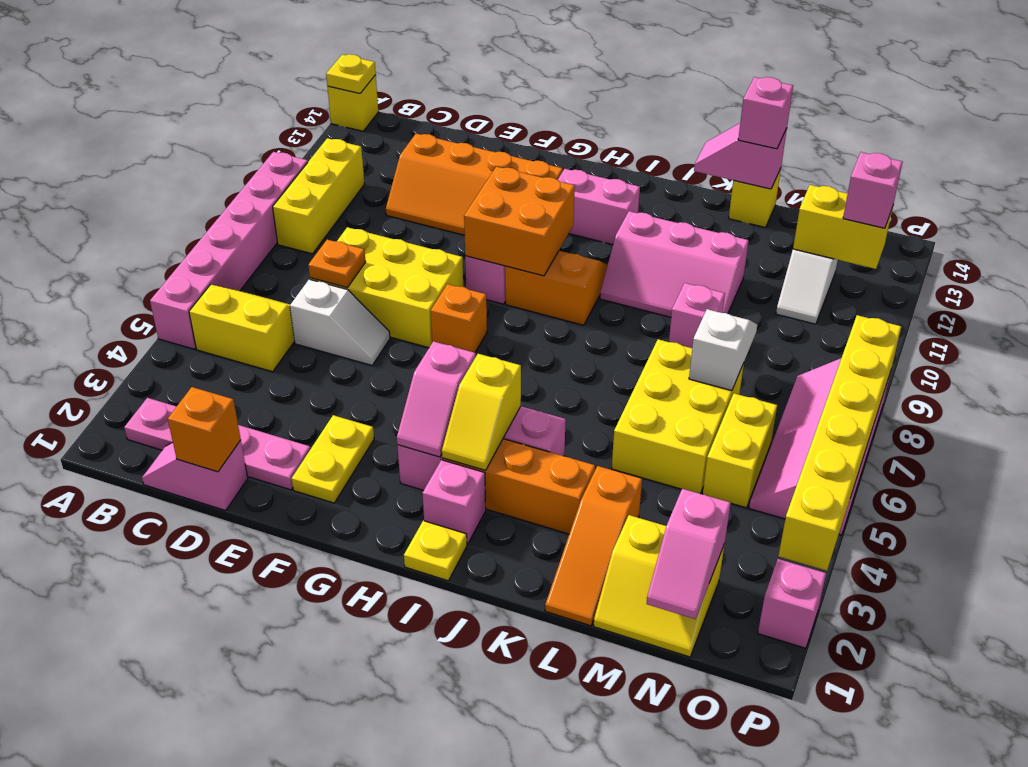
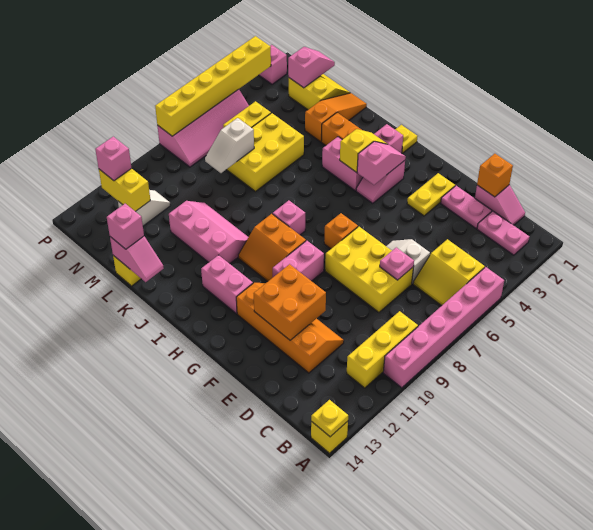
orange plate D7 level 2 -> pink plate D7 level 2
orange brick G9:H10 level 2 -> orange brick E11:F12 level 2
pink brick L9 level 1 -> pink brick I8 level 1

